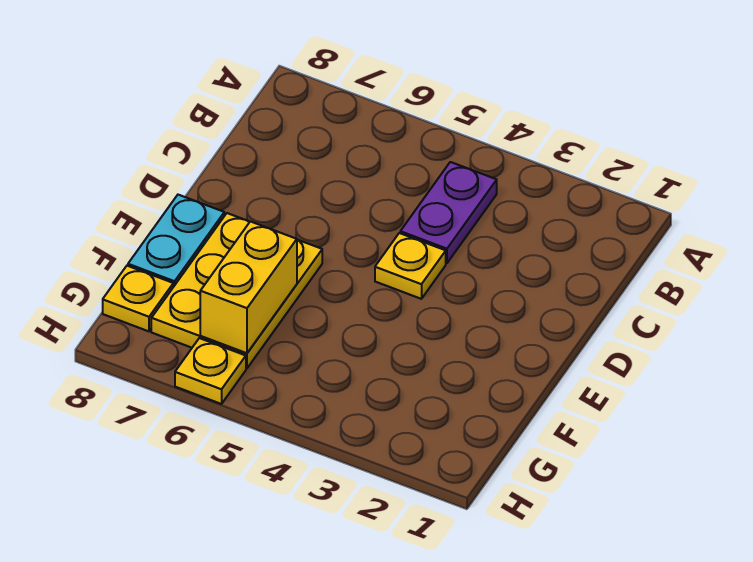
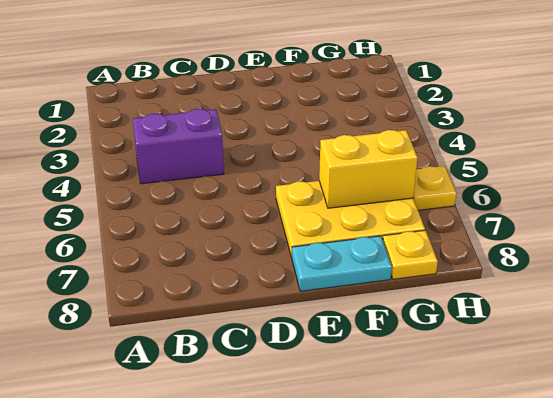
purple plate B4:C4 level 1 -> purple brick B4:C4 level 1
yellow plate D4 level 1 -> none

